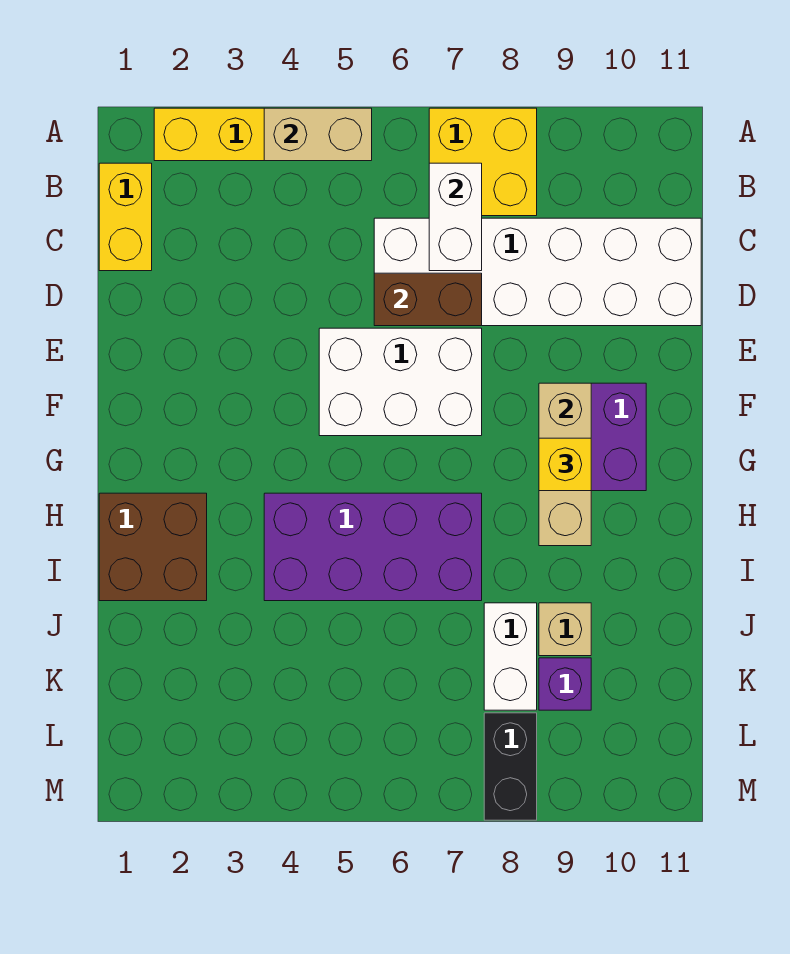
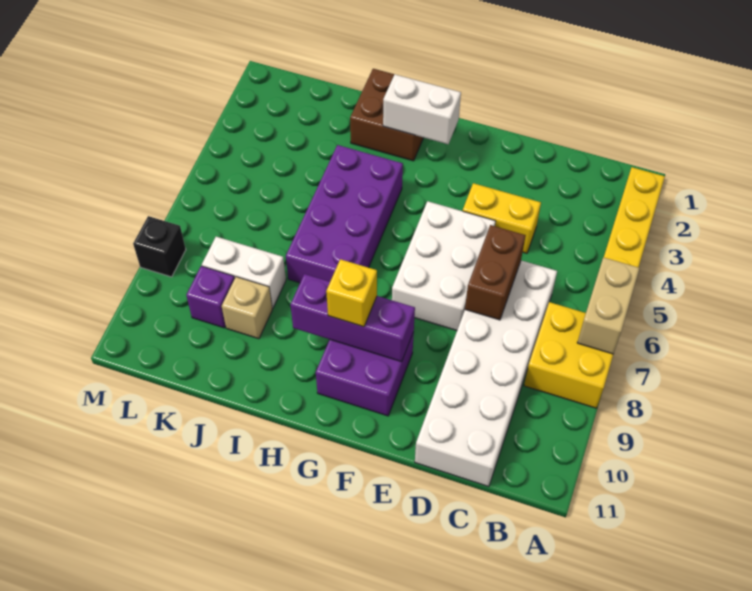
tan brick A4:A5 level 2 -> tan brick A6:A7 level 2
yellow brick B1:C1 level 1 -> yellow brick D4:E4 level 1
white brick B7:C7 level 2 -> white brick G2:H2 level 2
tan brick F9:H9 level 2 -> purple brick F9:H9 level 2
black brick L8:M8 level 1 -> black brick M8 level 1

